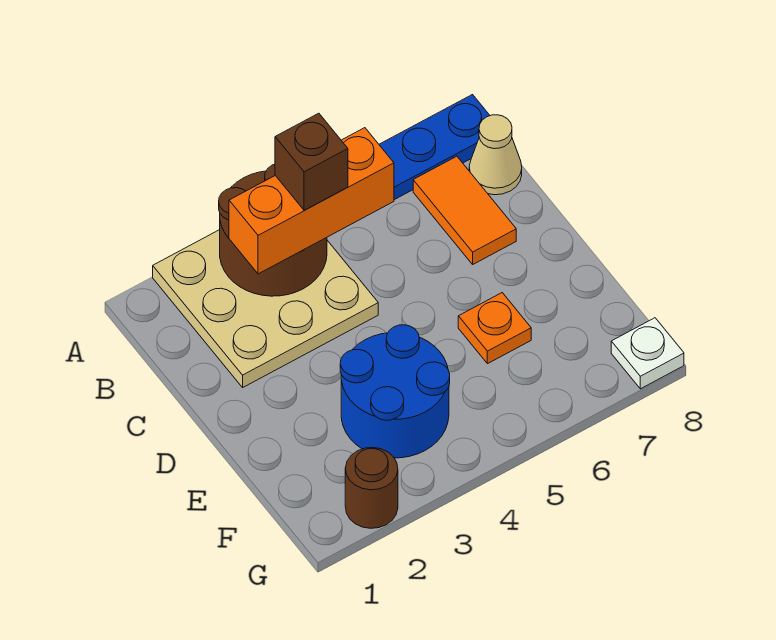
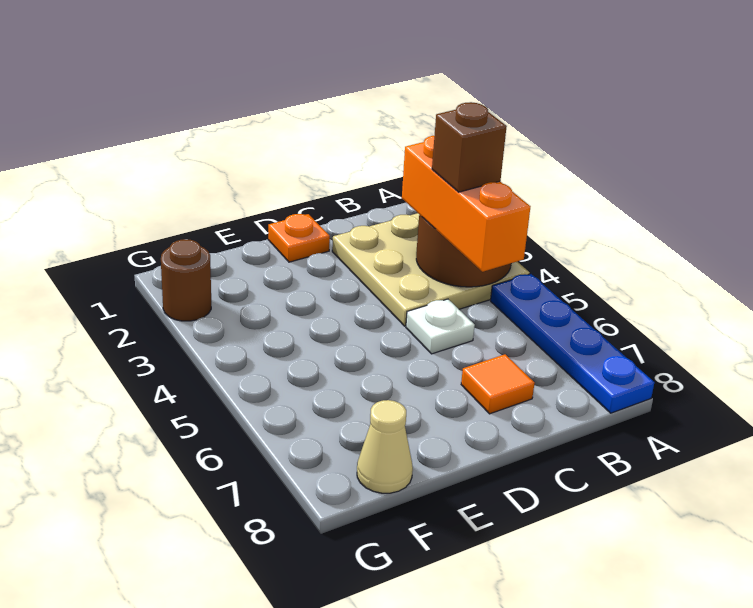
orange tile B7:C7 level 1 -> orange tile C7 level 1
tan cone B8 level 1 -> tan cone F8 level 1
blue round brick E3:F4 level 1 -> none
orange plate E6 level 1 -> orange plate D1 level 1
white plate G8 level 1 -> white plate C5 level 1

